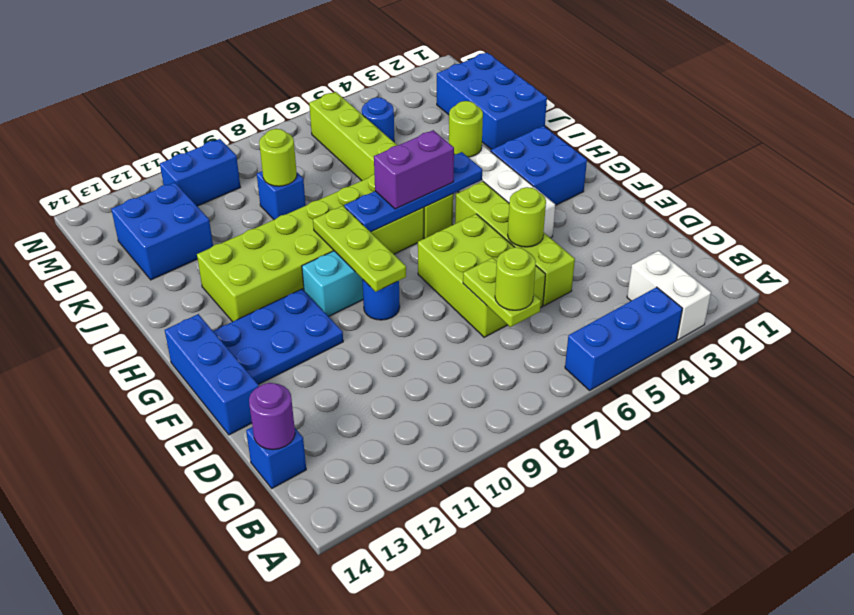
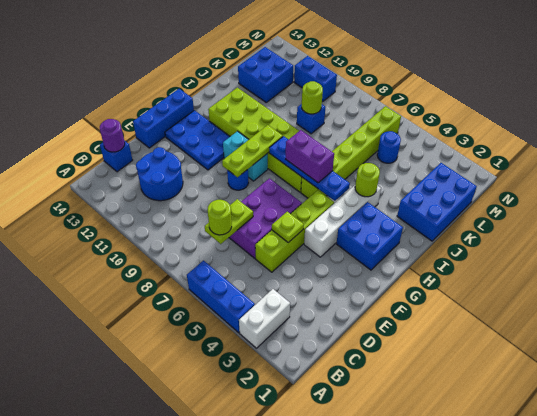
none -> blue round brick C11:D12 level 1
lime brick D6:F7 level 1 -> purple brick D6:F7 level 1
lime round brick E5 level 2 -> lime plate E5 level 2

